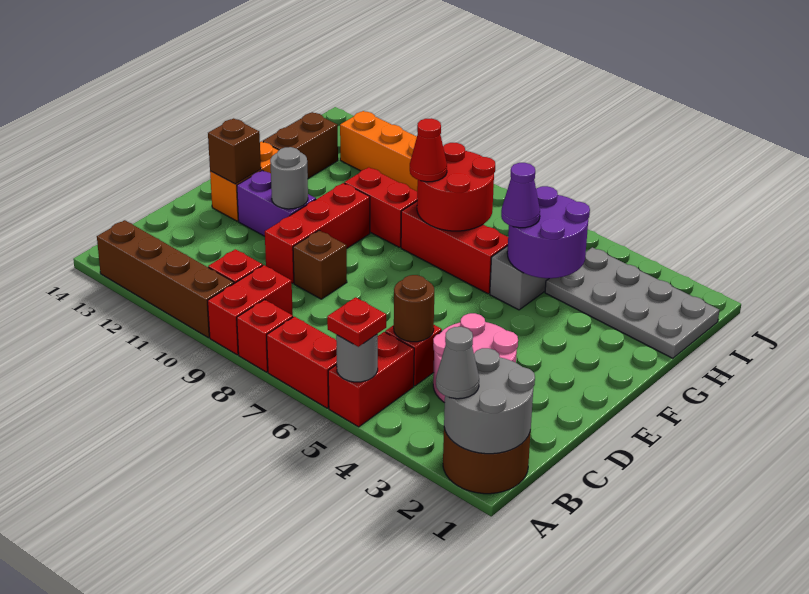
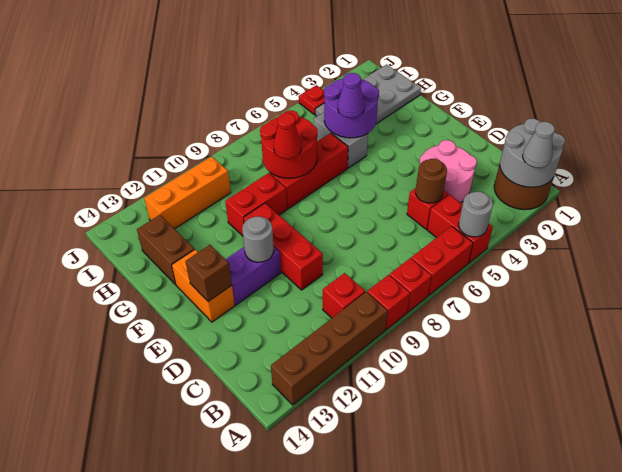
red plate A5 level 3 -> red plate J4 level 1
red brick A9:B9 level 1 -> red brick A9 level 1
brown brick D9 level 1 -> none

